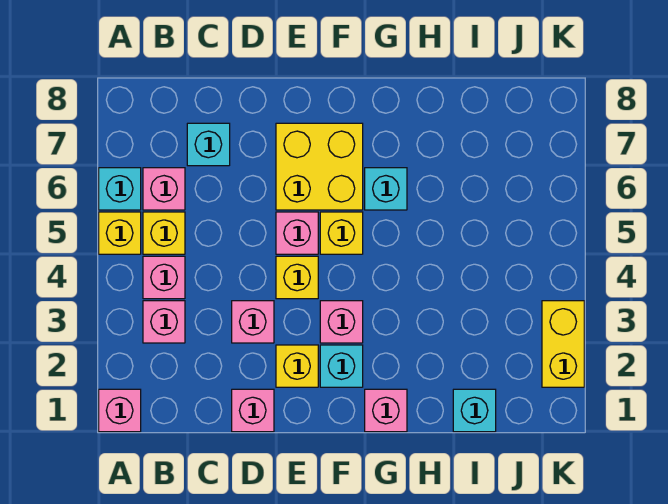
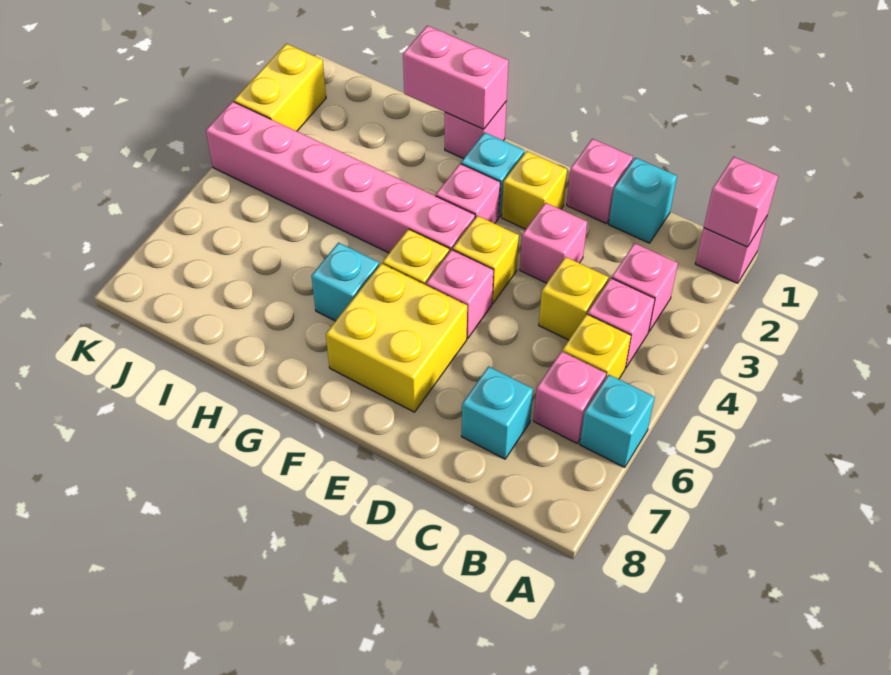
none -> pink brick A1 level 2
yellow brick A5 level 1 -> yellow brick C4 level 1
none -> pink brick F4:K4 level 1
none -> pink brick G1:H1 level 2
cyan brick I1 level 1 -> cyan brick C1 level 1

